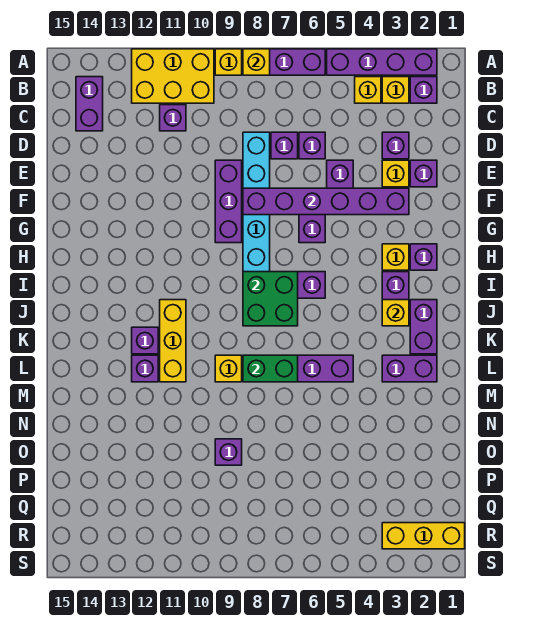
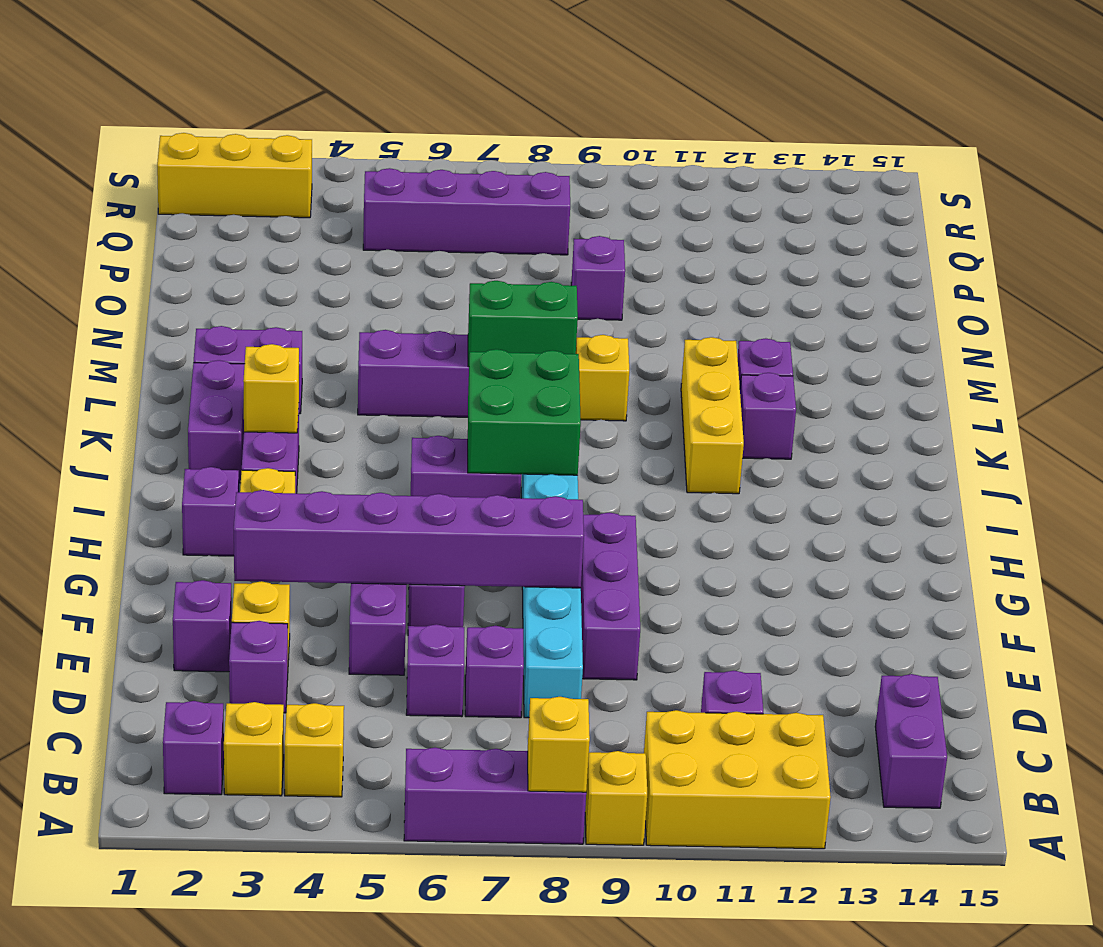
purple brick A2:A5 level 1 -> purple brick Q5:Q8 level 1

